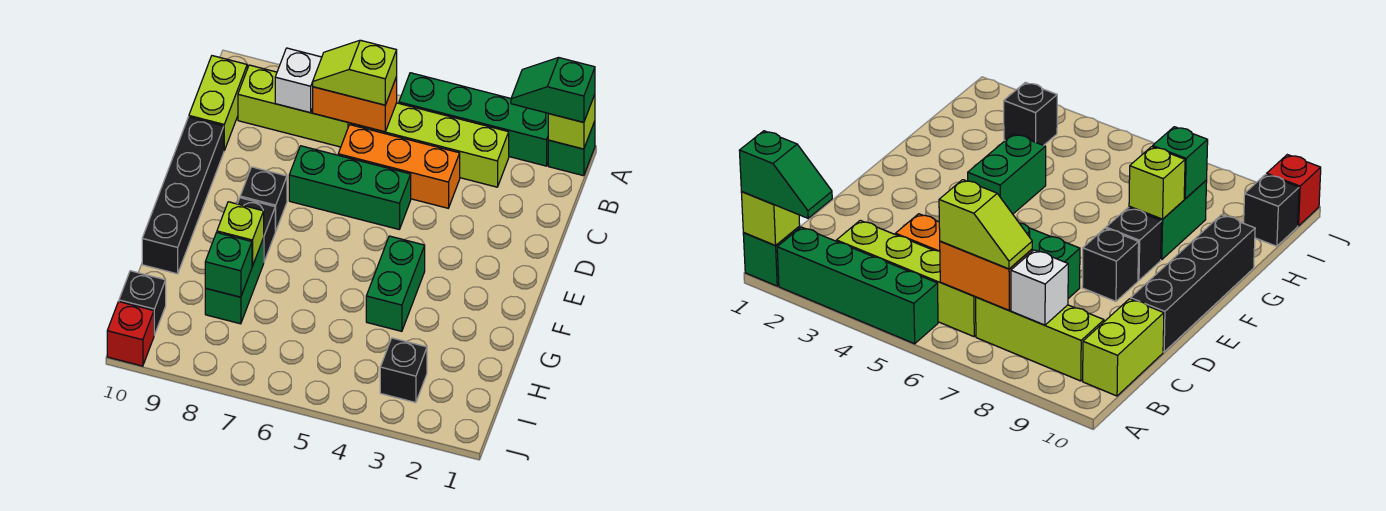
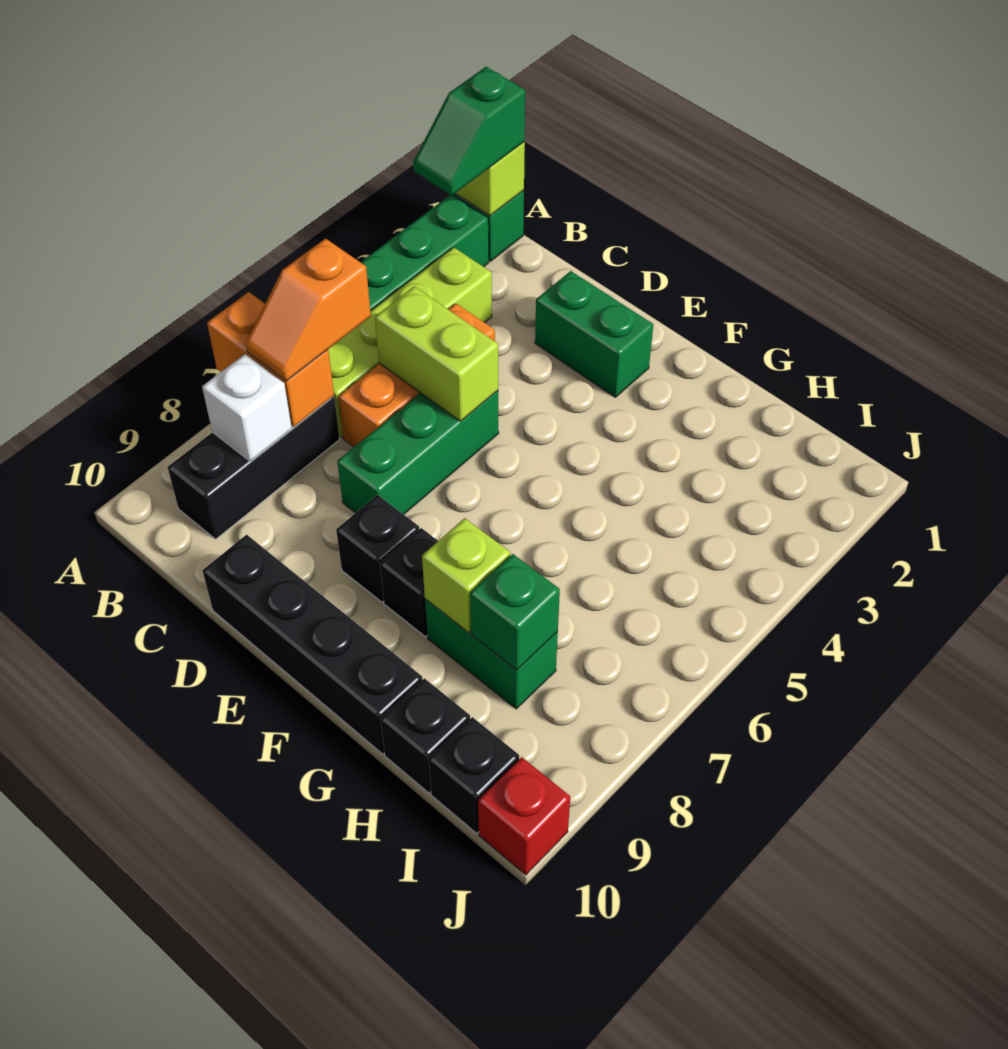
orange brick B6:B7 level 2 -> orange brick A7:B7 level 2
lime slope B6:B7 level 3 top 6 -> orange slope B6:B7 level 3 top 6
lime brick B7:B9 level 1 -> black brick B7:B9 level 1
lime brick B10:C10 level 1 -> lime brick C5:D5 level 2
green brick F4:G4 level 1 -> green brick D2:E2 level 1
black brick I3 level 1 -> black brick H10 level 1

